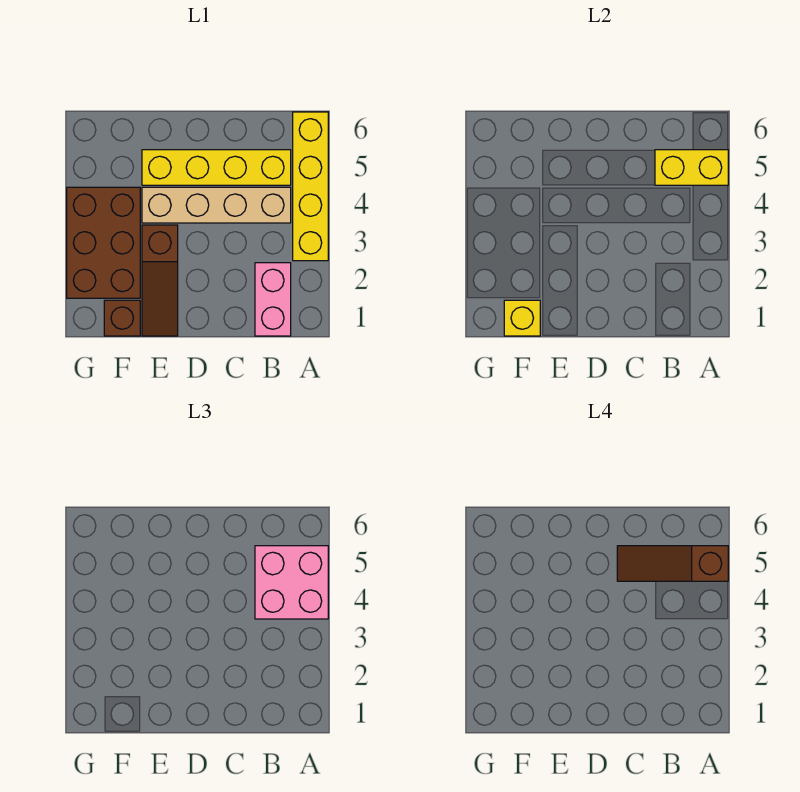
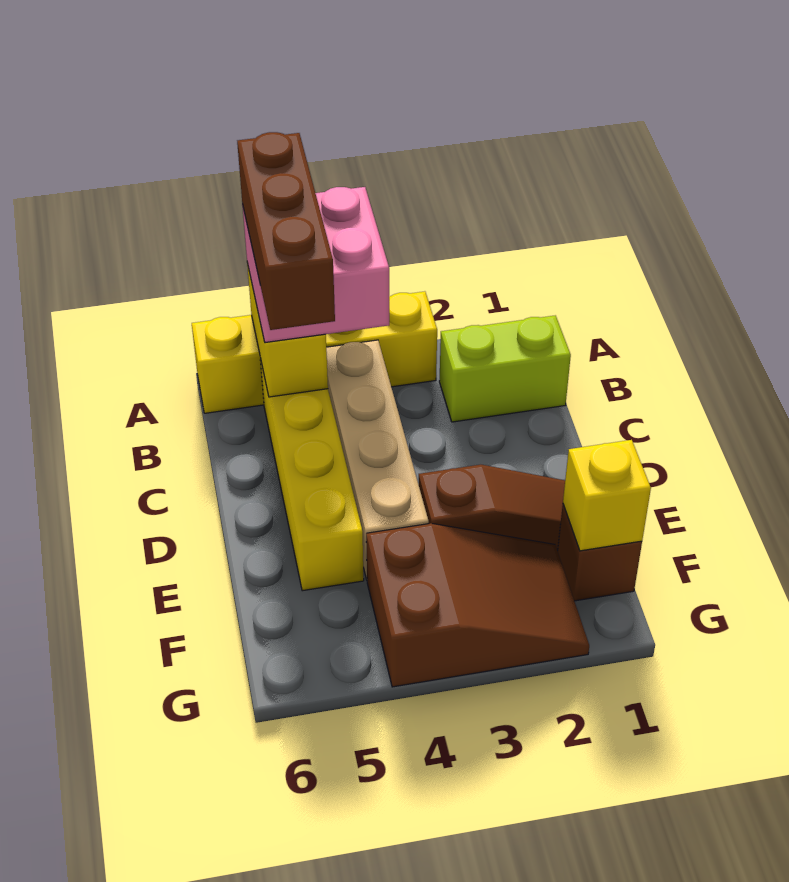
brown slope A5:C5 level 4 top A -> brown brick A5:C5 level 4
pink brick B1:B2 level 1 -> lime brick B1:B2 level 1
brown brick F2:G4 level 1 -> brown slope F2:G4 level 1 top 4

